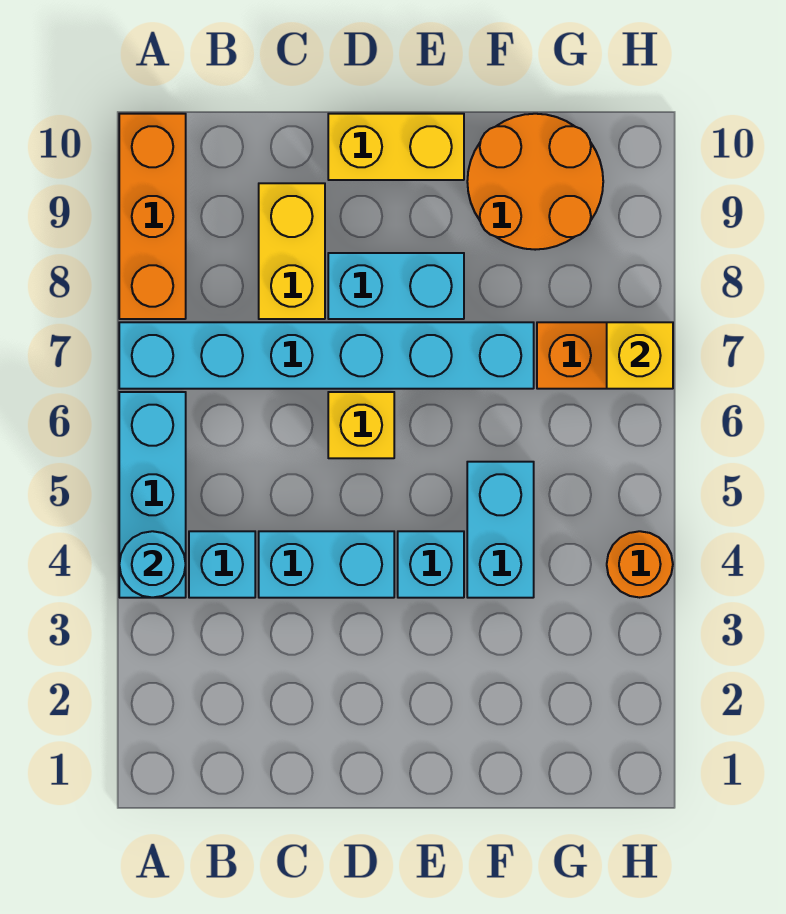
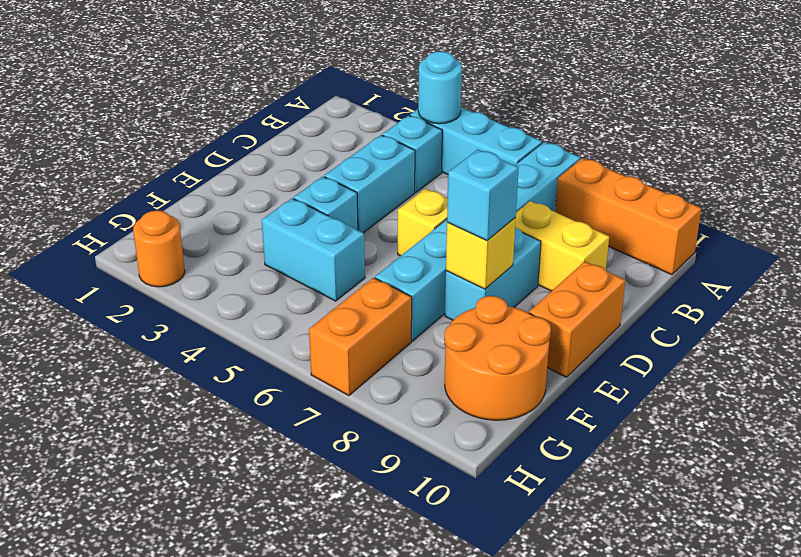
yellow brick D10:E10 level 1 -> orange brick D10:E10 level 1
none -> cyan brick E8 level 3
orange round brick H4 level 1 -> orange round brick H2 level 1
yellow brick H7 level 2 -> yellow brick E8 level 2

